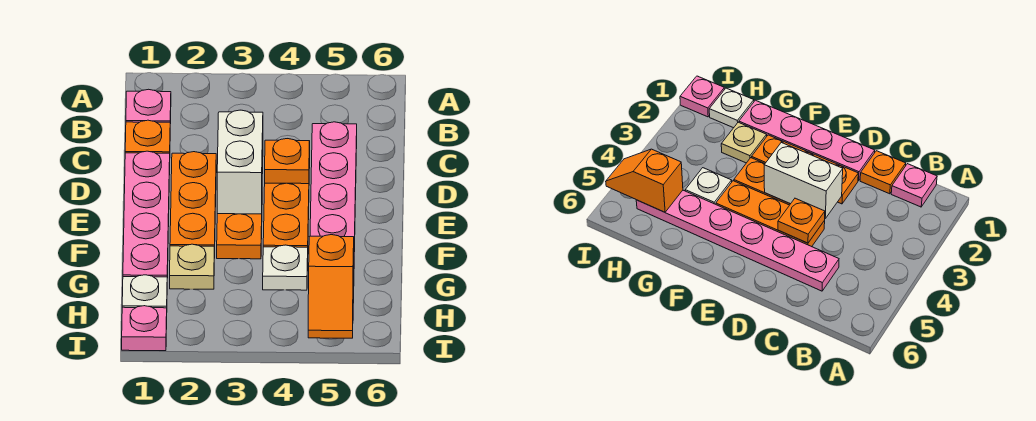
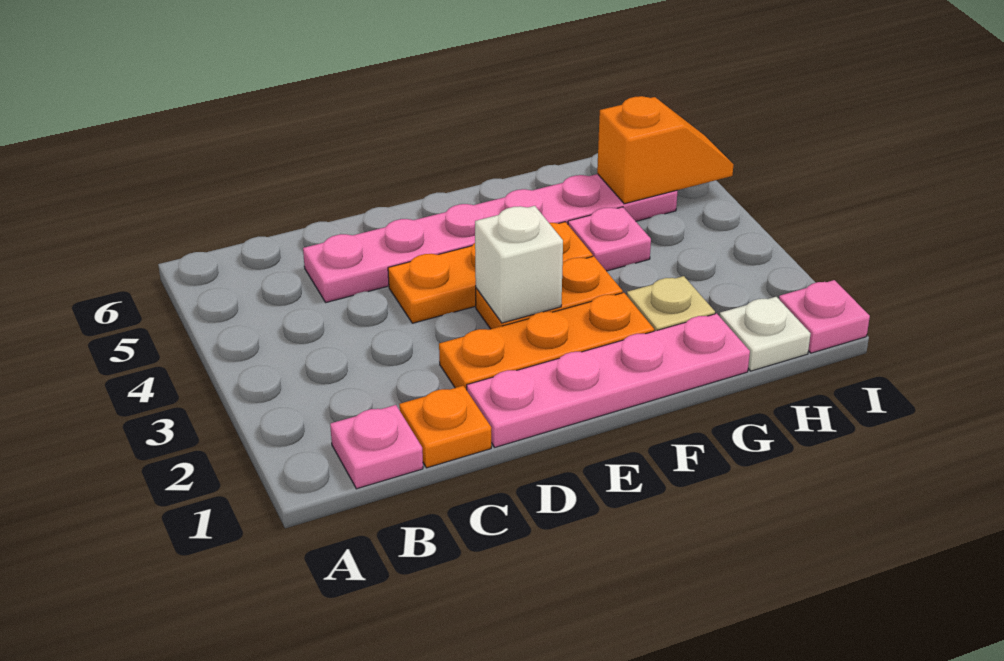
white brick D3:E3 level 2 -> white brick E3 level 2
orange plate D4 level 2 -> none
white plate G4 level 1 -> pink plate G4 level 1

